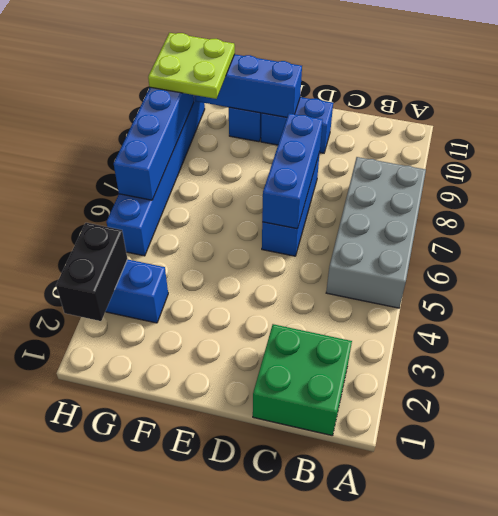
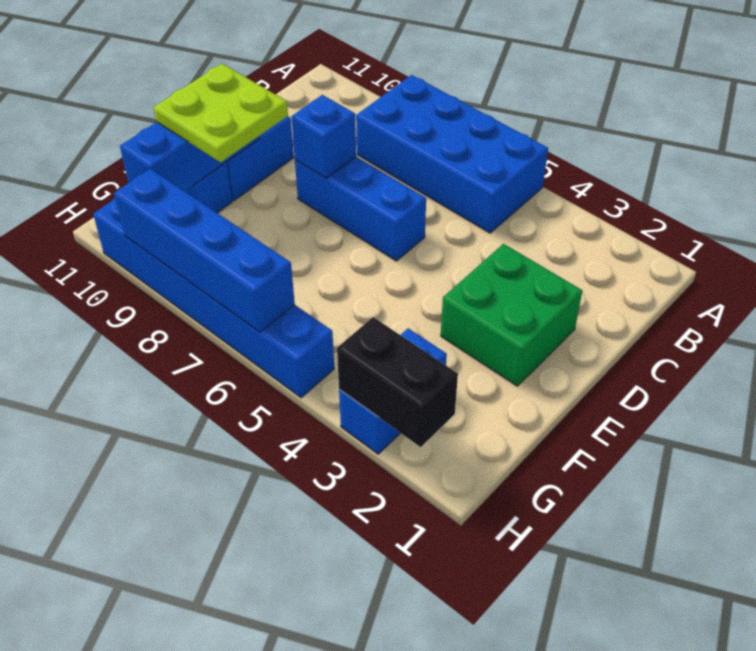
grey brick A5:B8 level 1 -> blue brick A5:B8 level 1
green brick B1:C2 level 1 -> green brick D2:E3 level 1
blue brick D6:D8 level 2 -> blue brick D8 level 2
lime plate G9:H10 level 3 -> lime plate E9:F10 level 3

